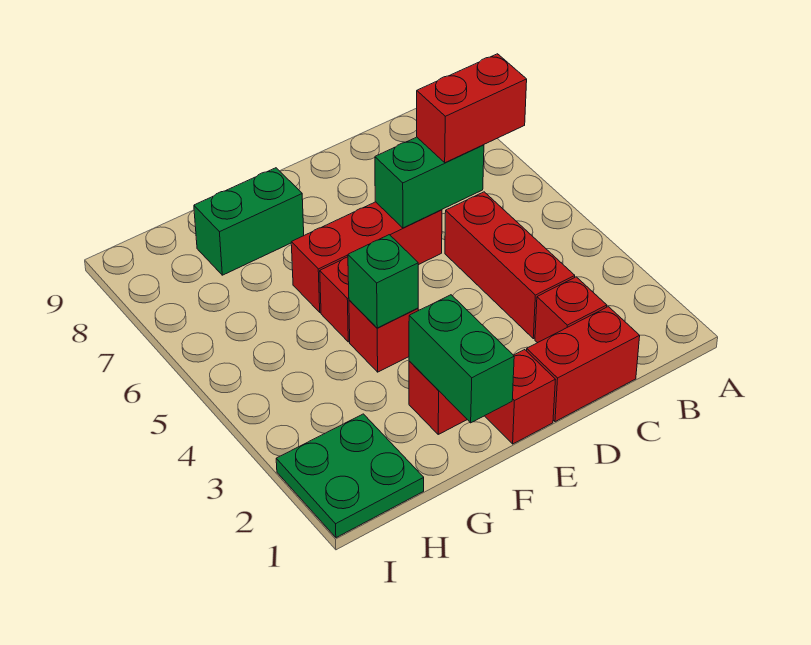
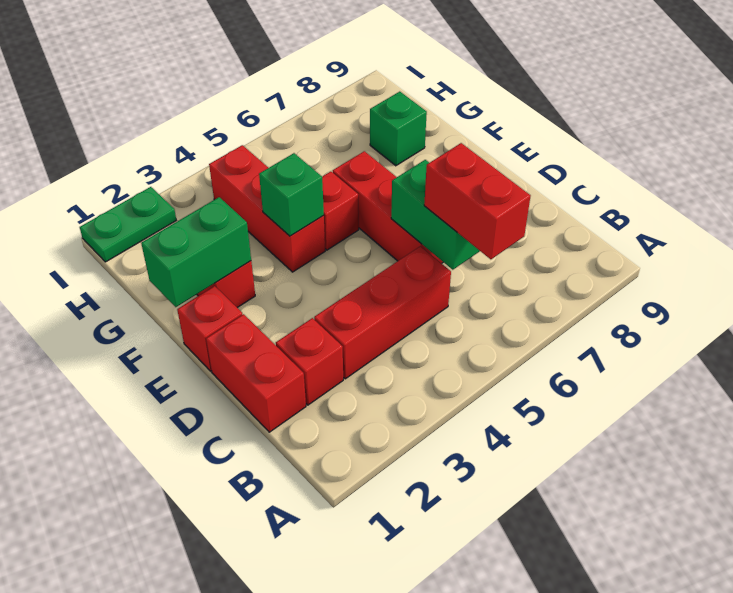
red brick F4 level 1 -> red brick F4:H4 level 1
green brick F8:G8 level 1 -> green brick G8 level 1
green plate H1:I2 level 1 -> green plate I1:I2 level 1

